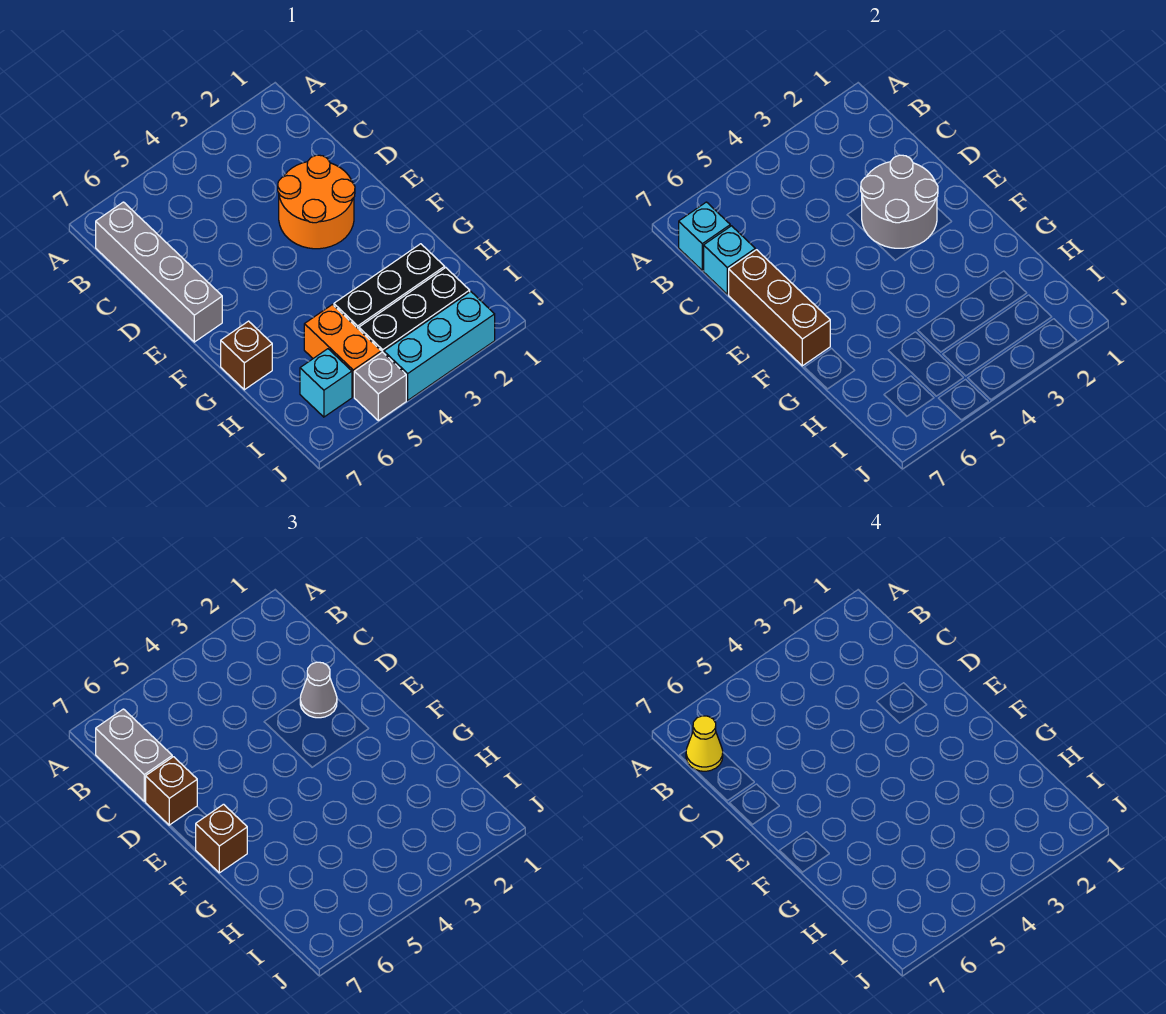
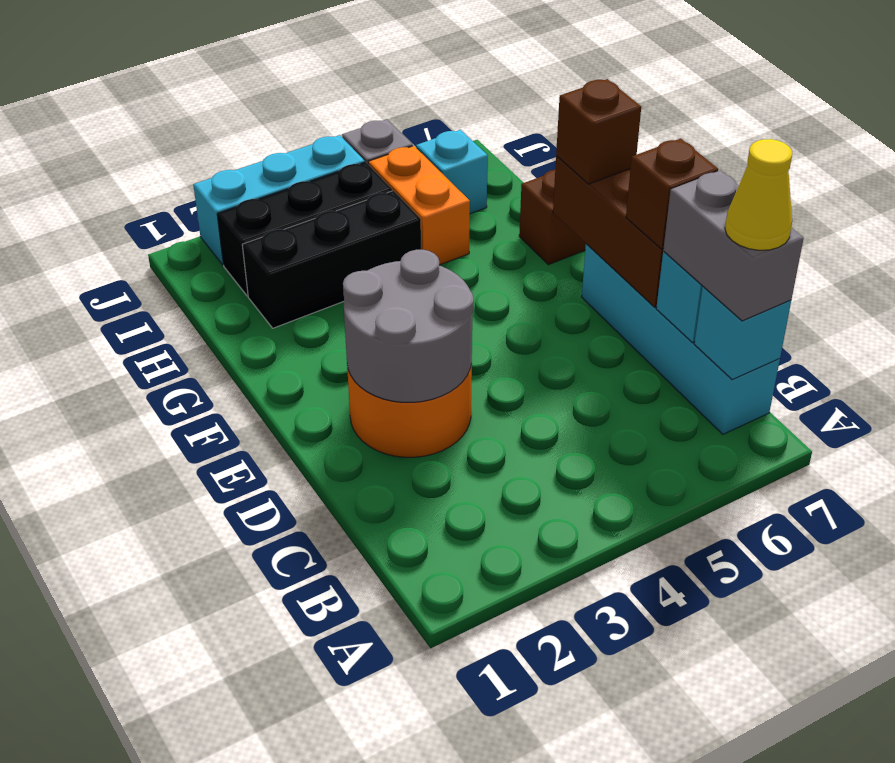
grey brick B7:E7 level 1 -> cyan brick B7:E7 level 1
grey cone D2 level 3 -> none

